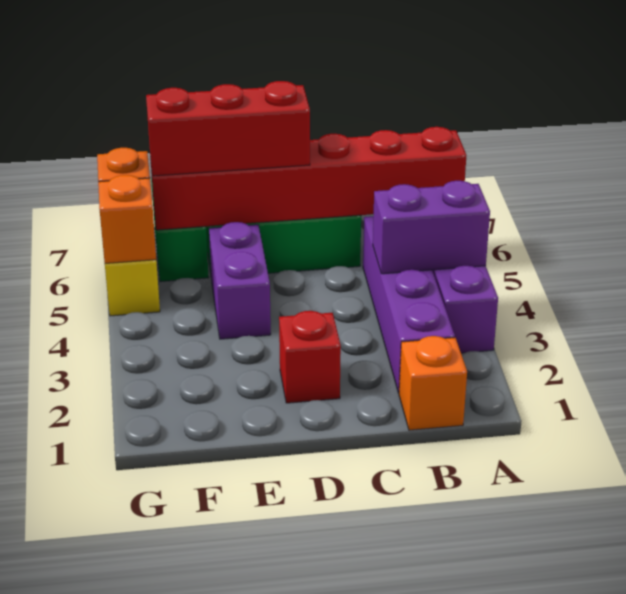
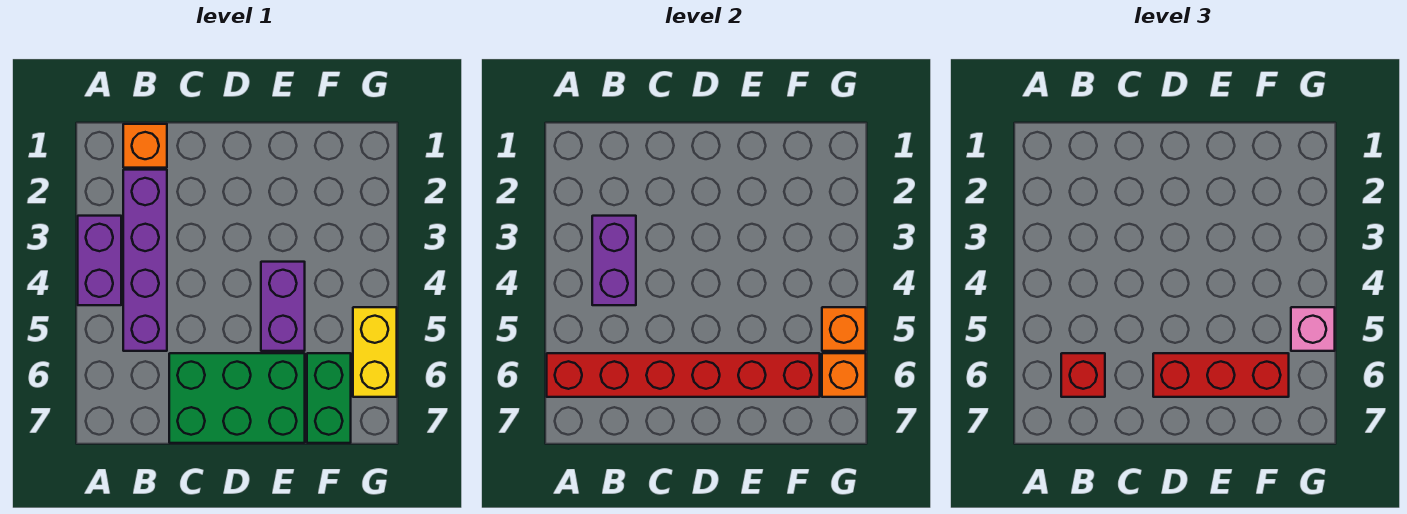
purple brick A4:B4 level 2 -> purple brick B3:B4 level 2
red brick D2 level 1 -> red brick B6 level 3
none -> pink brick G5 level 3

